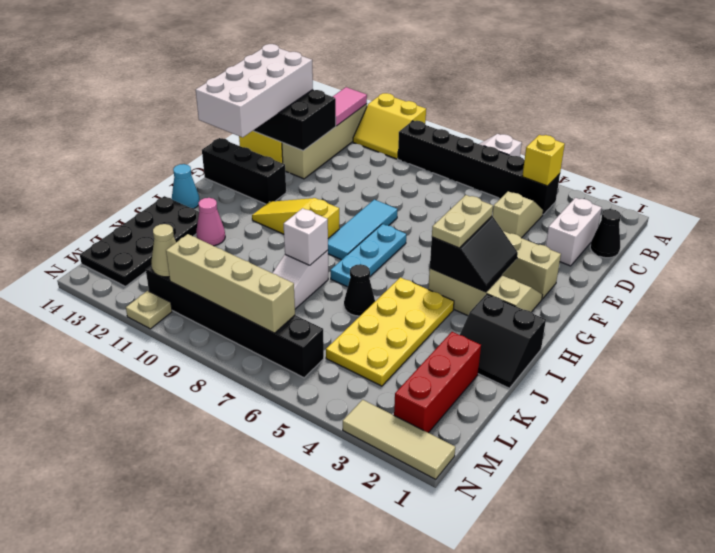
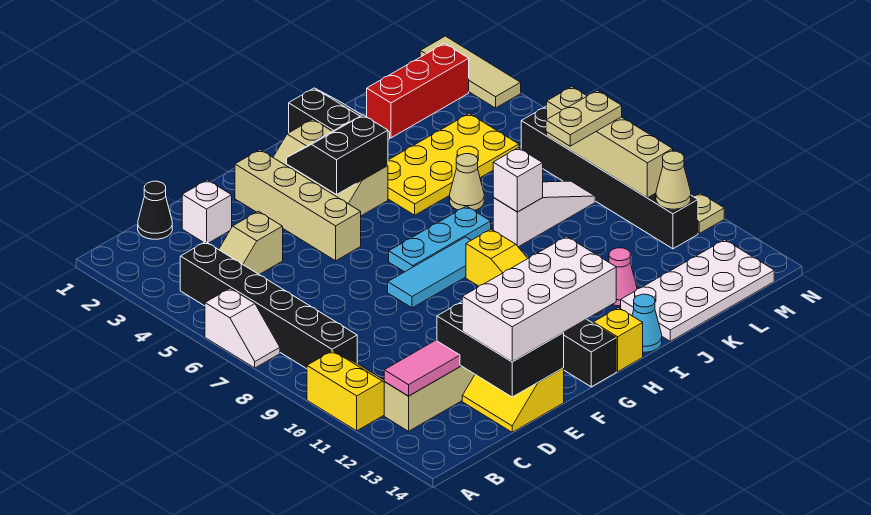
yellow brick B4 level 2 -> yellow brick H14 level 1
white brick C2:D2 level 1 -> white brick D2 level 1
tan plate G4:H4 level 3 -> tan plate L8:M8 level 3
black cone J6 level 1 -> tan cone J6 level 1
black plate J13:M14 level 1 -> white plate J13:M14 level 1

